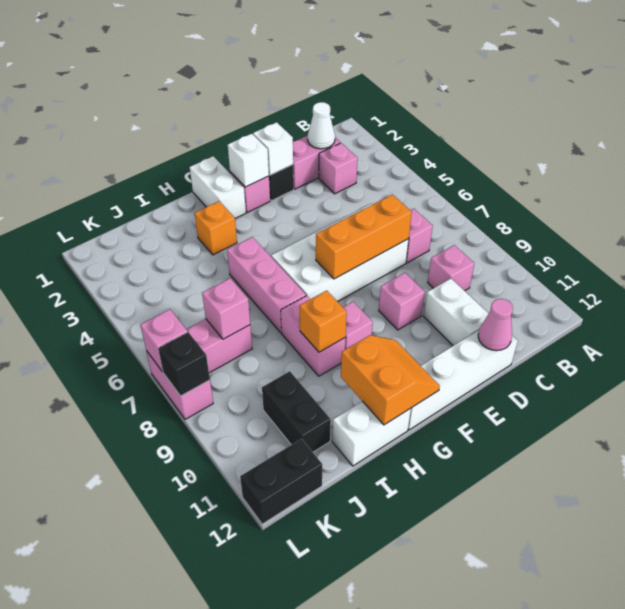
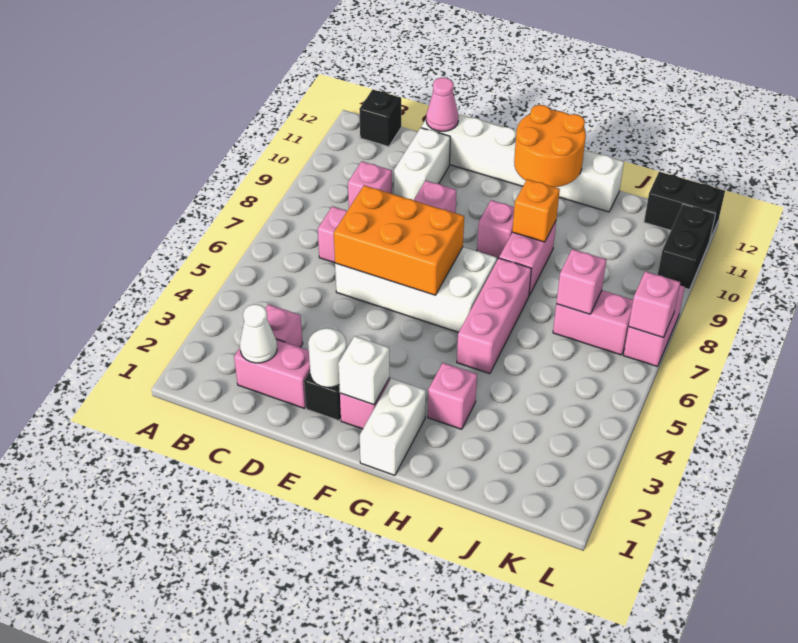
orange brick D7:F7 level 2 -> orange brick D6:F7 level 2
white brick E2 level 2 -> white round brick E2 level 2
orange slope G11:H12 level 2 top H -> orange round brick G11:H12 level 2
orange brick H3 level 1 -> pink brick H3 level 1
black brick J10:J11 level 1 -> black brick L10:L11 level 1
black brick L8 level 2 -> black brick B12 level 1

